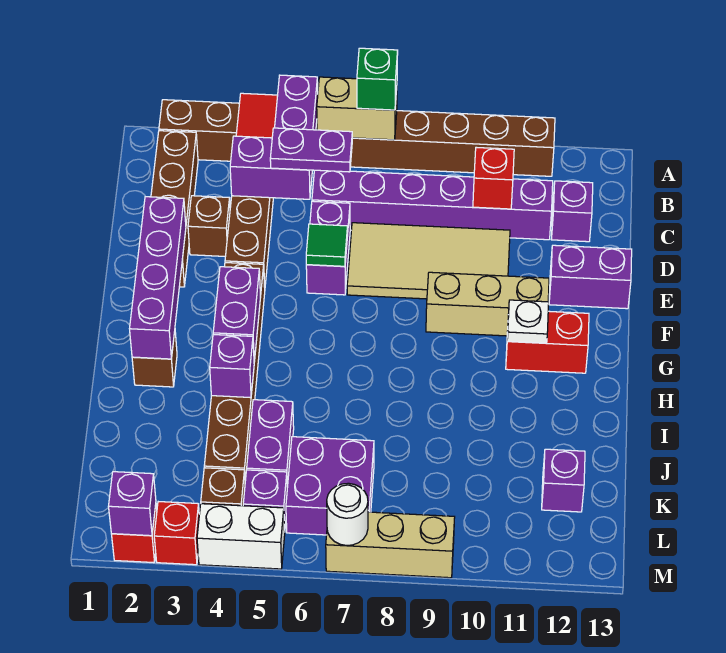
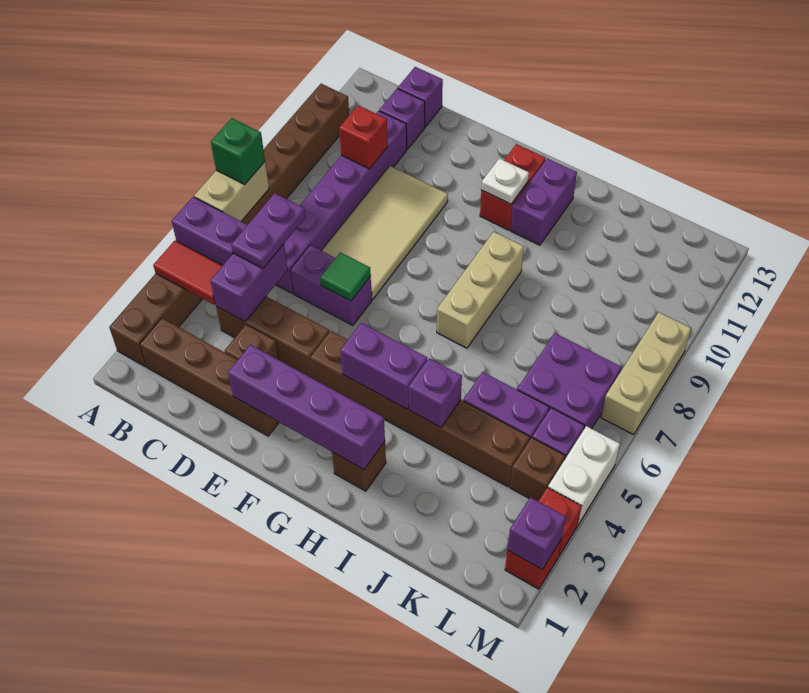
purple brick E12:E13 level 1 -> purple brick H11:H12 level 1
tan brick F9:F11 level 1 -> tan brick H7:H9 level 1
purple brick K12 level 1 -> purple brick C13 level 1
white round brick M7 level 2 -> none

